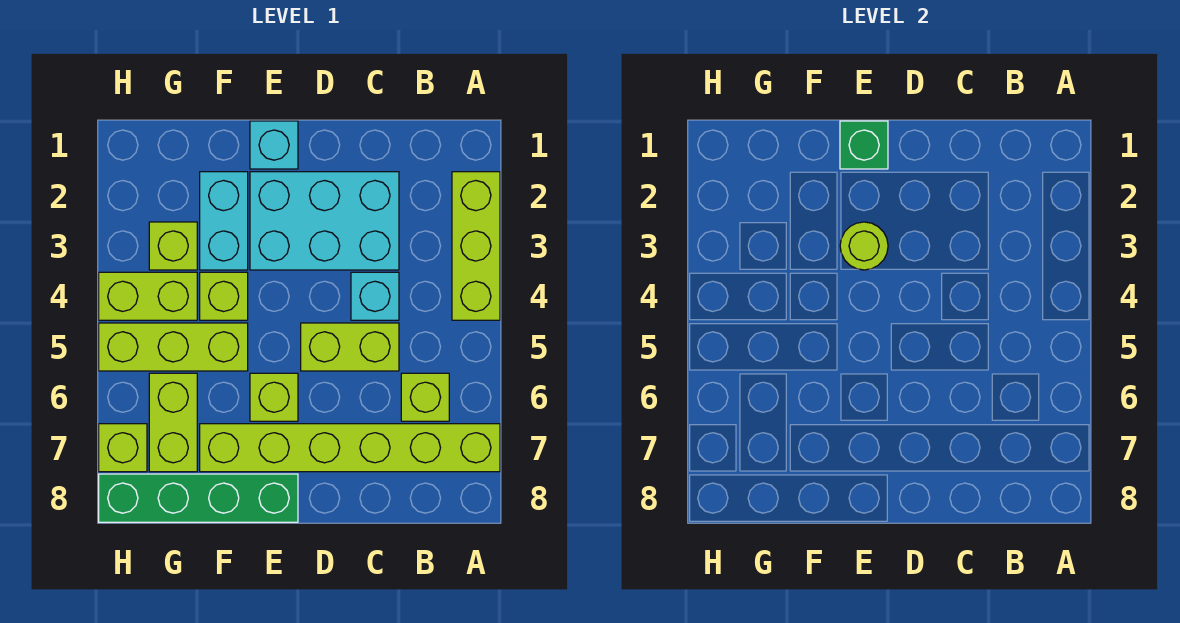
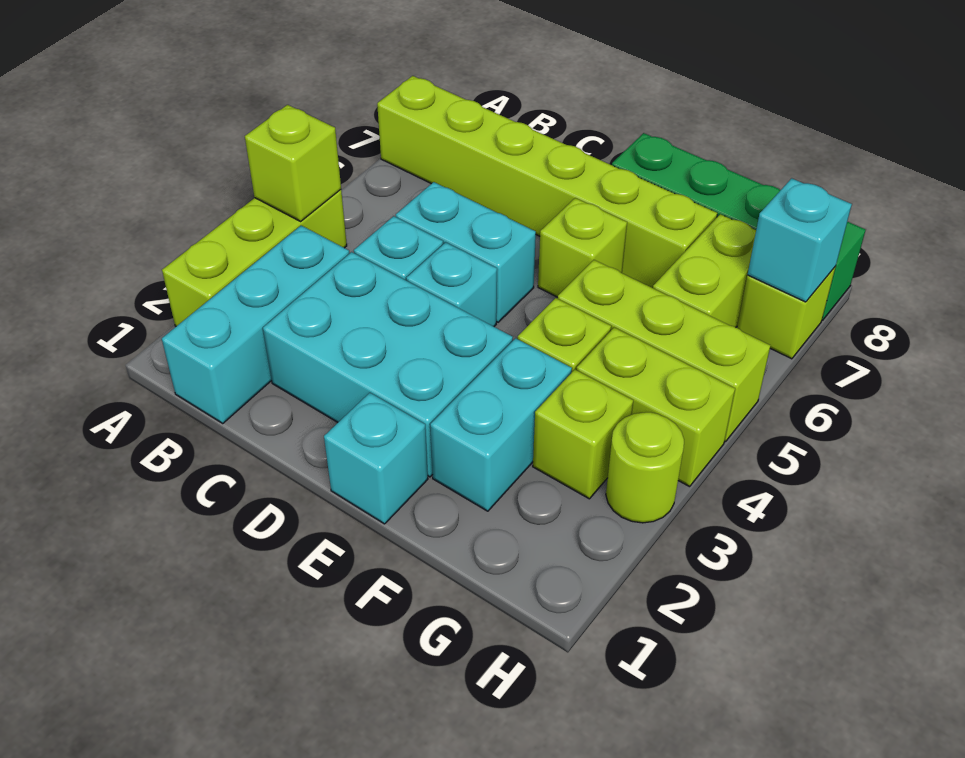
none -> cyan brick B1:B3 level 1
lime brick B6 level 1 -> lime brick A4 level 2
lime brick C5:D5 level 1 -> cyan brick C5:D5 level 1
none -> cyan brick D4 level 1
green brick E1 level 2 -> none
lime round brick E3 level 2 -> lime round brick H3 level 1
none -> cyan brick H7 level 2

